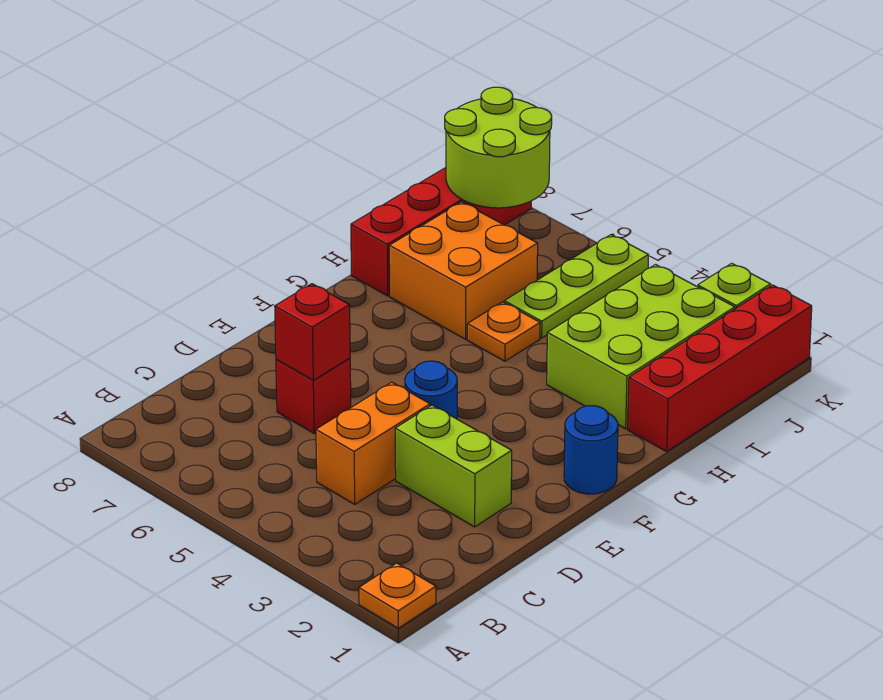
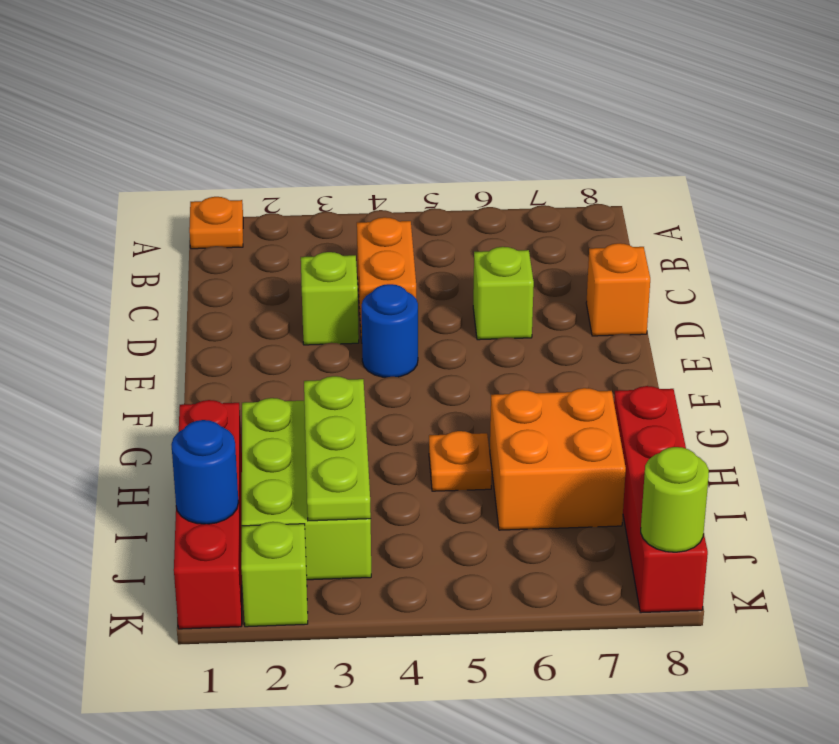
lime brick D2:D3 level 1 -> lime brick D3 level 1
red brick D6 level 1 -> lime brick D6 level 1
red brick D6 level 2 -> none
none -> orange brick D8 level 1
blue round brick F1 level 1 -> blue round brick J1 level 2
lime plate I5:K5 level 1 -> lime plate H3:J3 level 2
lime round brick J7:K8 level 2 -> lime round brick K8 level 2

